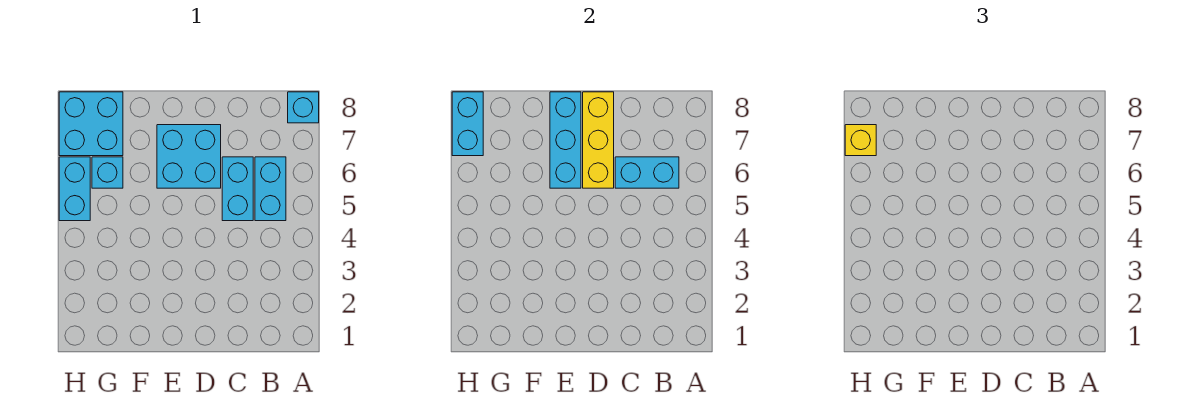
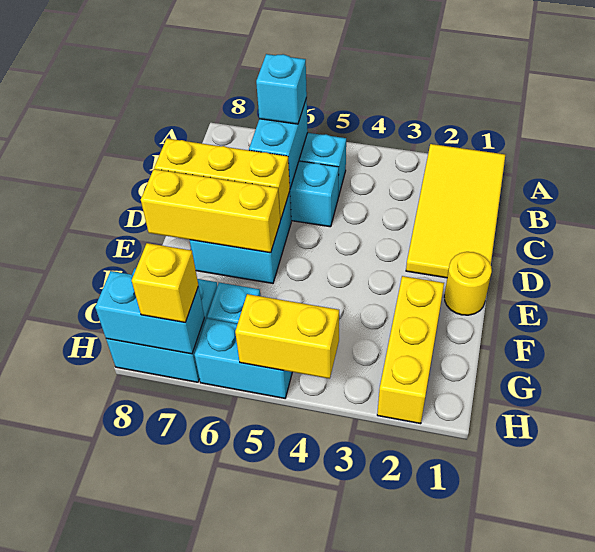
none -> yellow tile A1:D2 level 1
cyan brick A8 level 1 -> cyan brick B6 level 3
none -> yellow round brick E1 level 1
cyan brick E6:E8 level 2 -> yellow brick E6:E8 level 2
none -> yellow brick F2:H2 level 1
none -> yellow brick H4:H5 level 2

